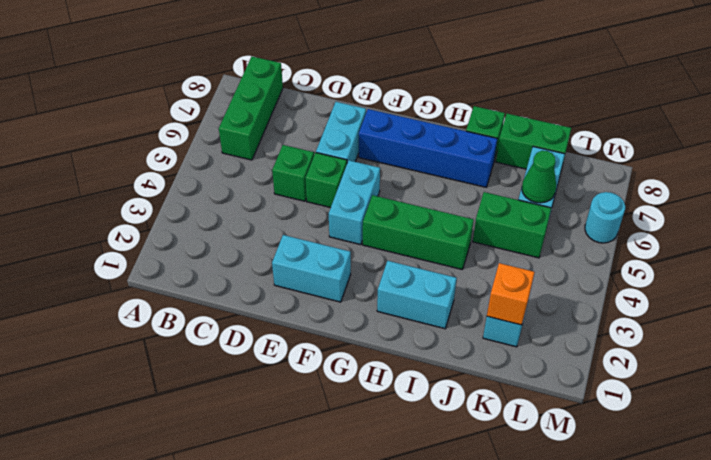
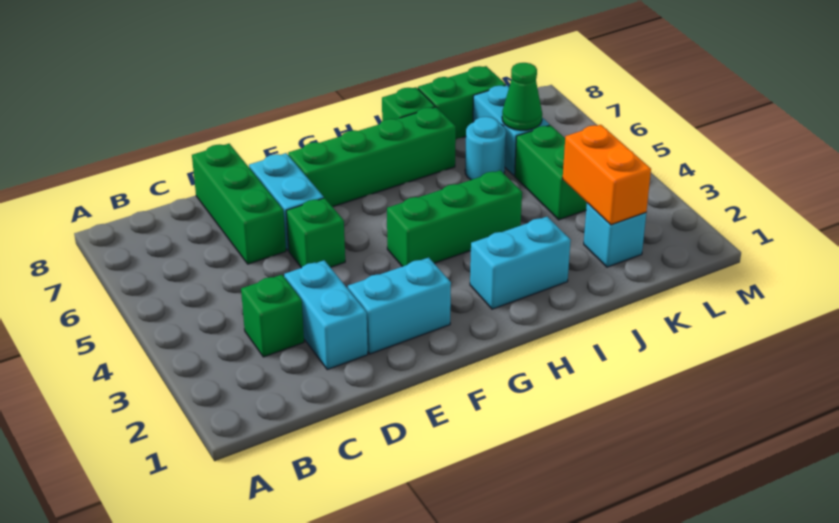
green brick B6:B8 level 1 -> green brick D6:D8 level 1
green brick D5 level 1 -> green brick C3 level 1
cyan brick F4:F5 level 1 -> cyan brick D2:D3 level 1
blue brick F7:I7 level 1 -> green brick F7:I7 level 1
green brick J5:K5 level 1 -> green brick K4:K5 level 1
orange brick K2 level 2 -> orange brick K2:K3 level 2
cyan round brick M6 level 1 -> cyan round brick J6 level 1

